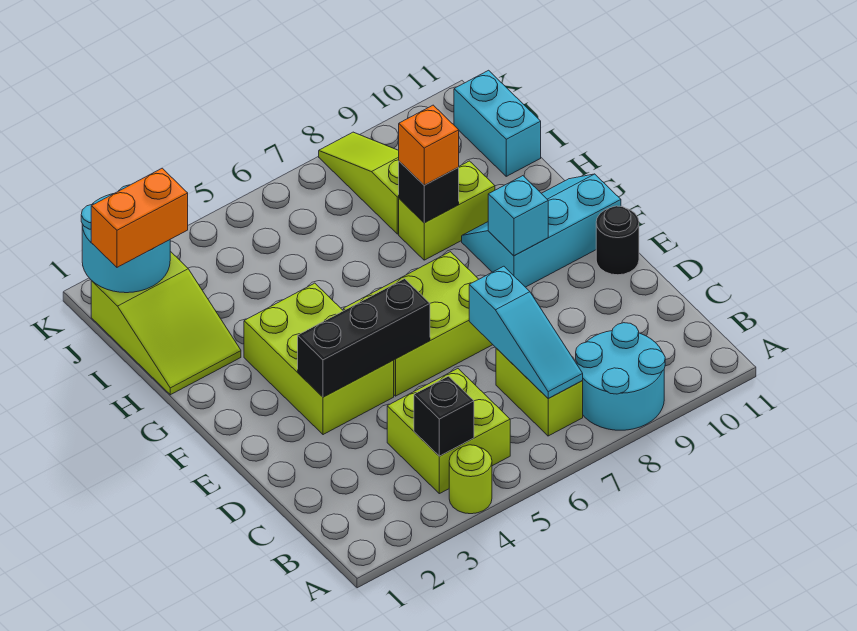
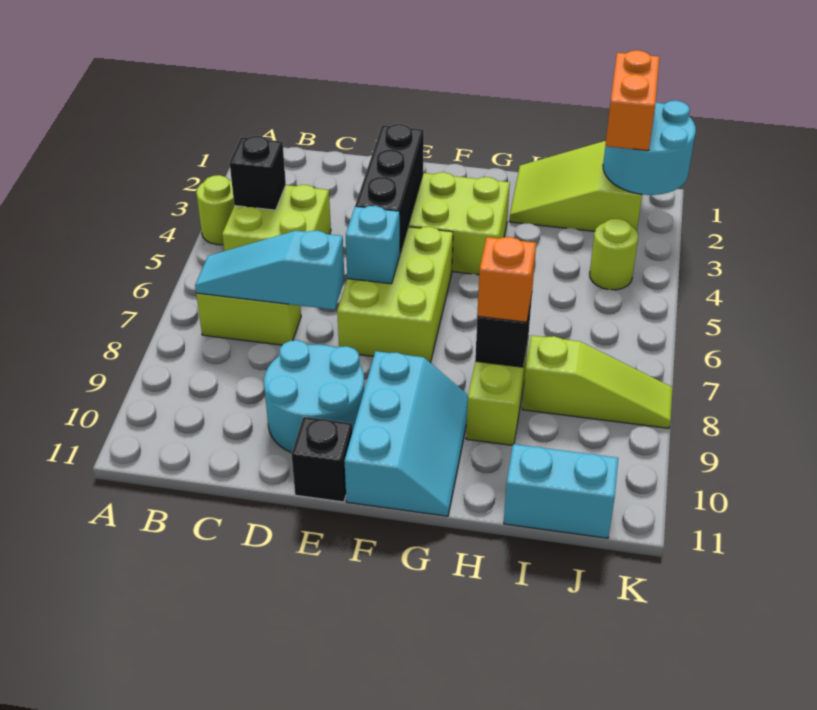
cyan round brick A8:B9 level 1 -> cyan round brick D9:E10 level 1
black round brick E11 level 1 -> black brick E11 level 1
cyan brick F9 level 2 -> cyan brick E6 level 2
none -> lime round brick J4 level 1

